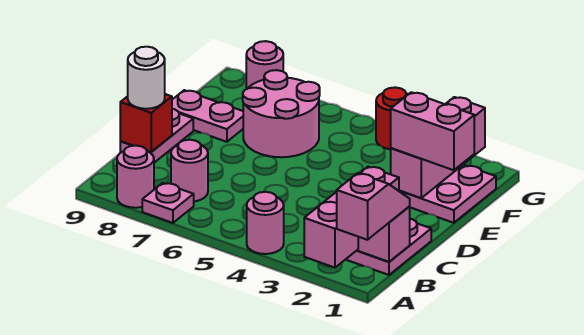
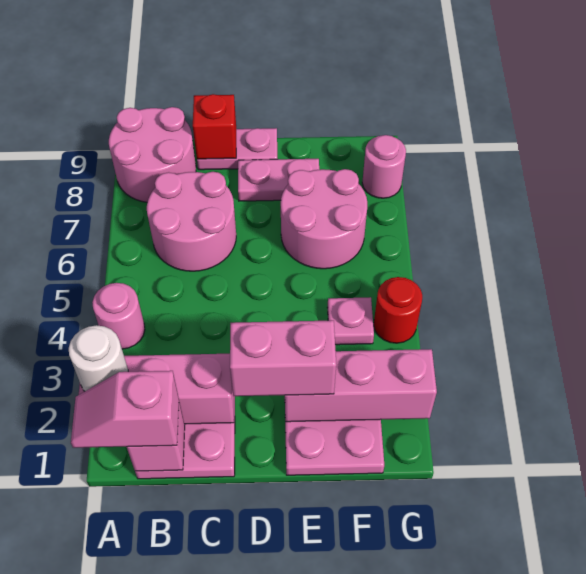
pink slope A1:B1 level 3 top A -> pink slope A1:B1 level 3 top B
pink plate A7 level 1 -> pink plate F4 level 1
pink round brick A8 level 1 -> pink round brick A8:B9 level 1
pink round brick B7 level 1 -> pink round brick B6:C7 level 1
white round brick C9 level 3 -> white round brick A2 level 3
pink brick E1:E2 level 3 -> pink brick D2:E2 level 3
pink plate E8:E9 level 1 -> pink plate D8:E8 level 1

